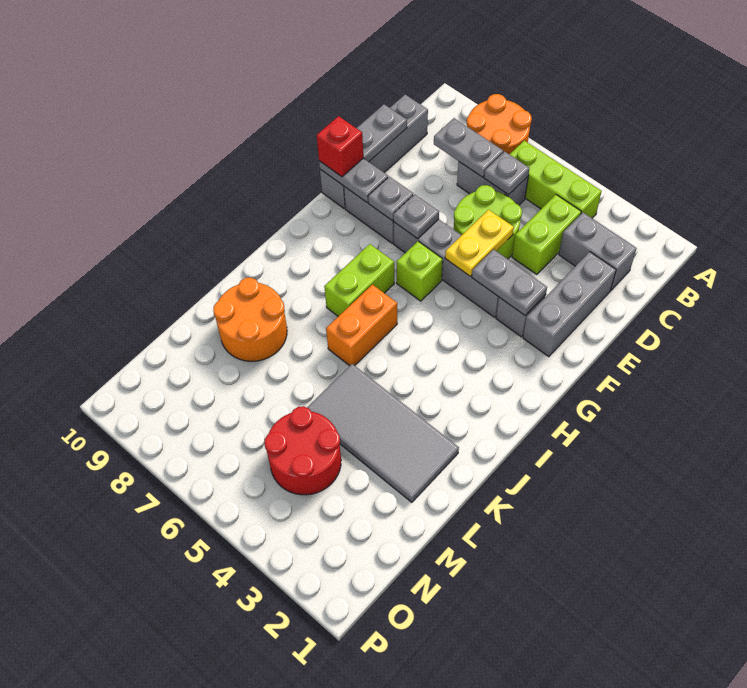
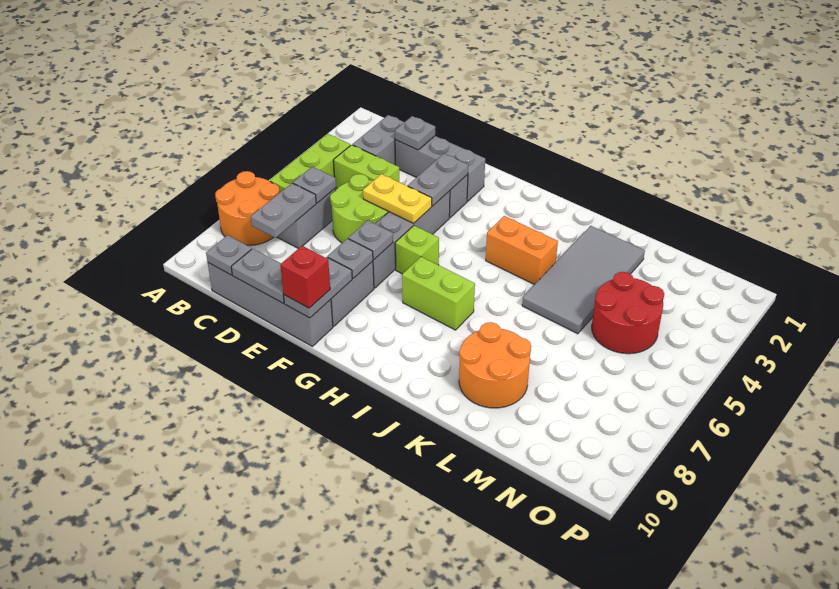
none -> grey plate C10 level 2
none -> grey plate D2 level 2
orange brick I6:J6 level 1 -> orange brick I4:J4 level 1

